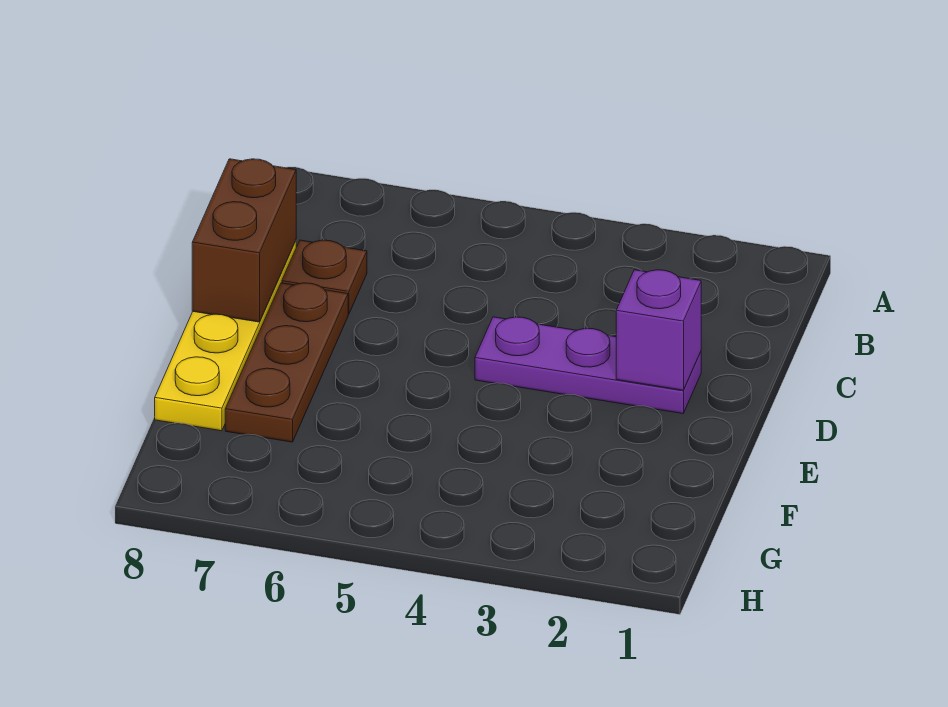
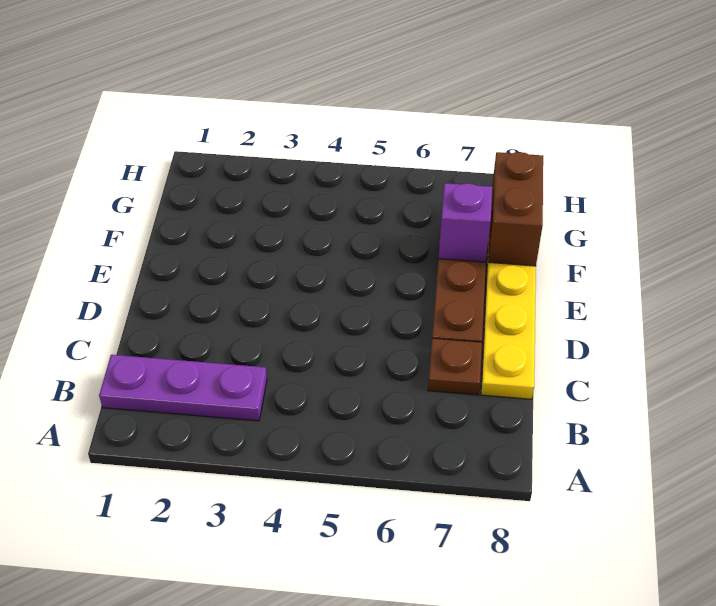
brown brick C8:D8 level 2 -> brown brick F8:G8 level 2
purple plate D2:D4 level 1 -> purple plate B1:B3 level 1
purple brick D2 level 2 -> purple brick F7 level 2

